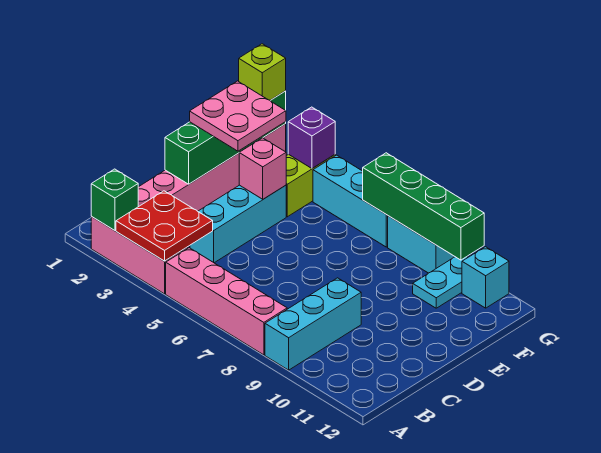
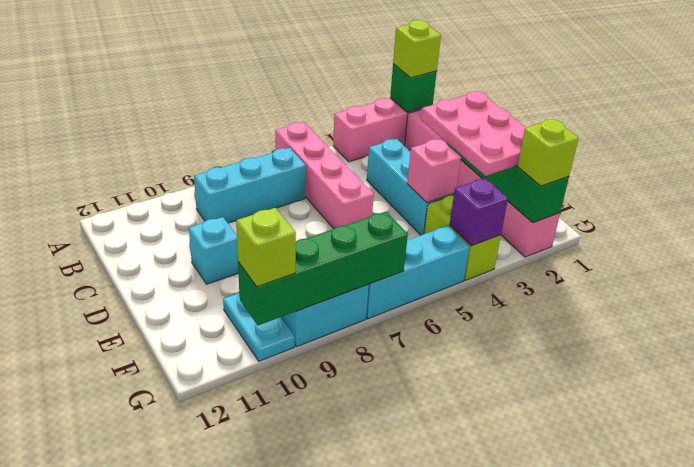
none -> lime brick A2 level 3
red plate A3:B4 level 2 -> none
pink brick A5:A8 level 1 -> pink brick A6:D6 level 1
cyan brick A9:C9 level 1 -> cyan brick B7:B9 level 1
pink plate E2:F3 level 3 -> pink plate D2:F3 level 3
none -> lime brick G10 level 3
cyan brick G11 level 1 -> cyan brick D10 level 1

